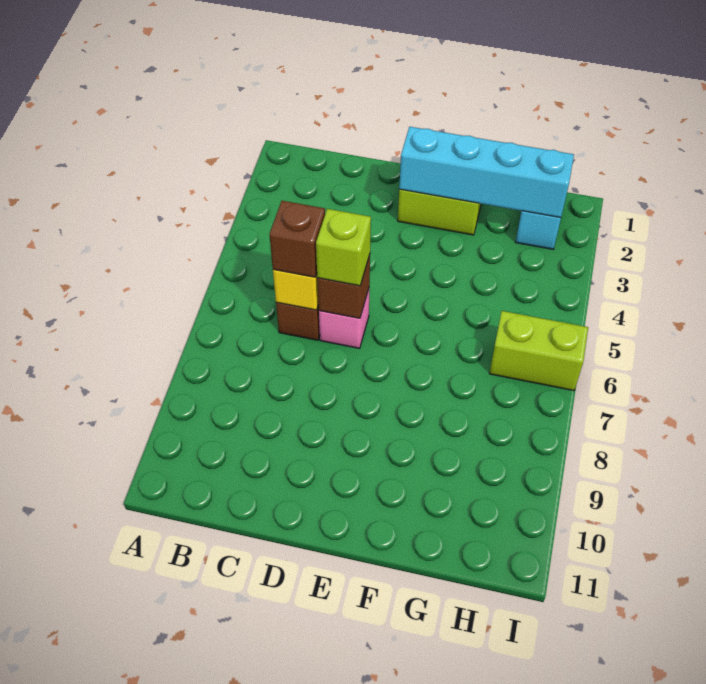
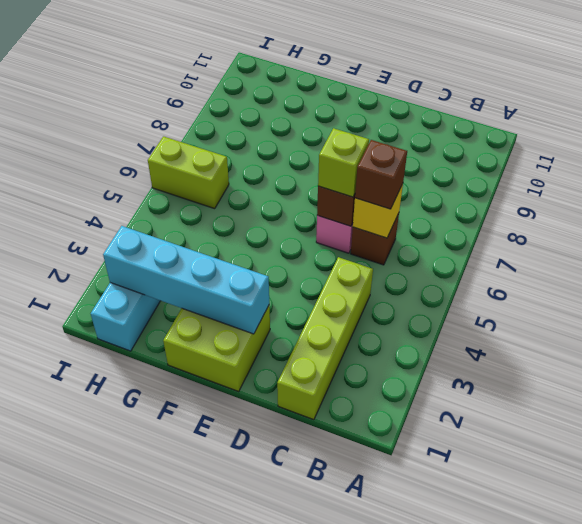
none -> lime brick C1:C4 level 1

